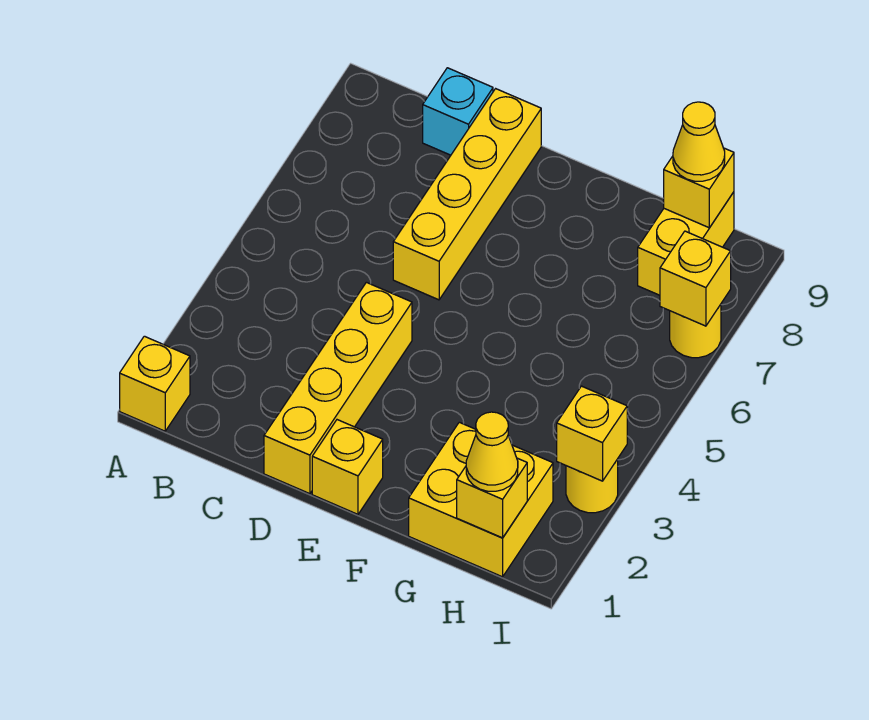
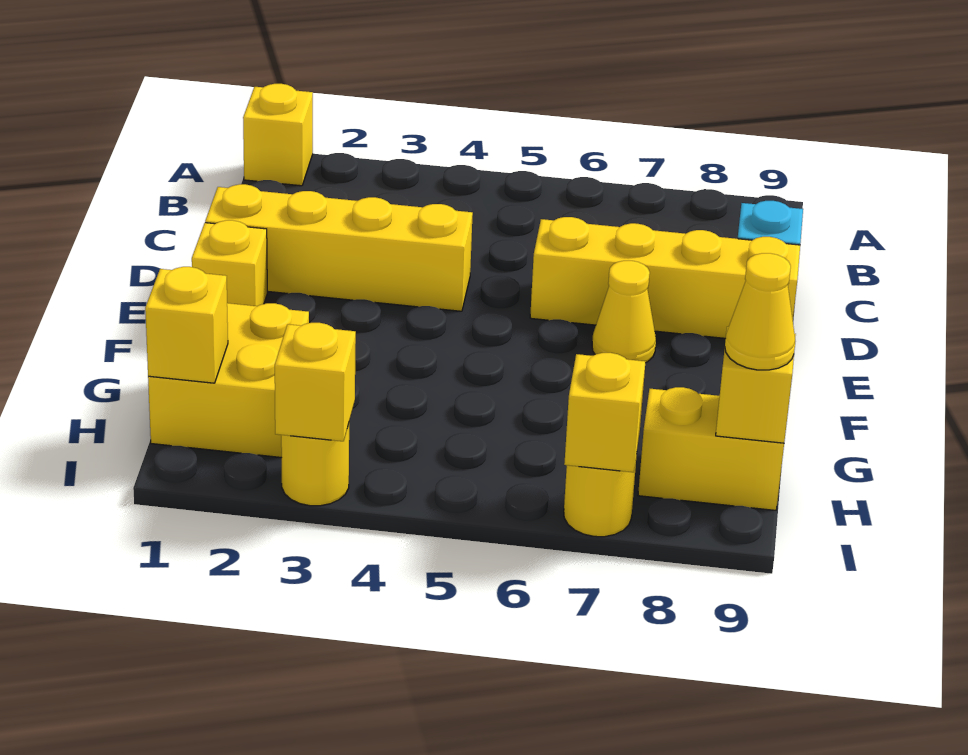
yellow cone H1 level 3 -> yellow cone E7 level 1

